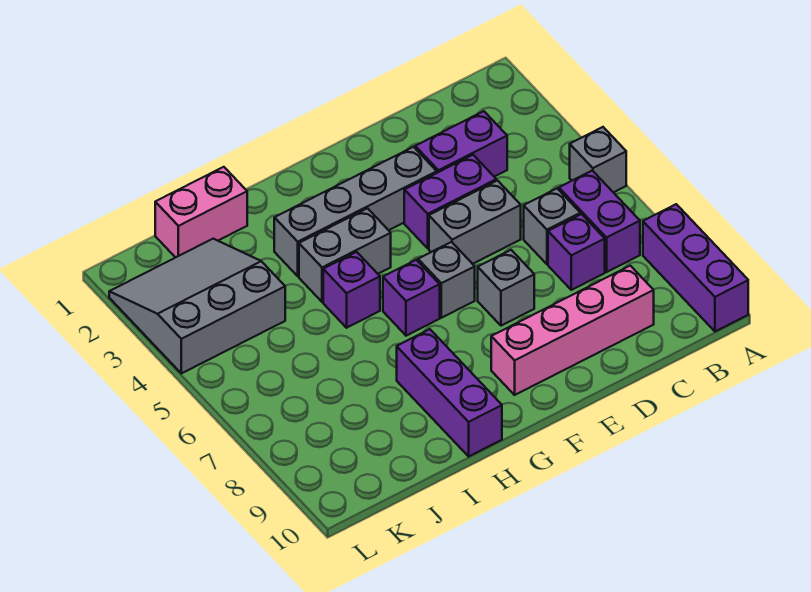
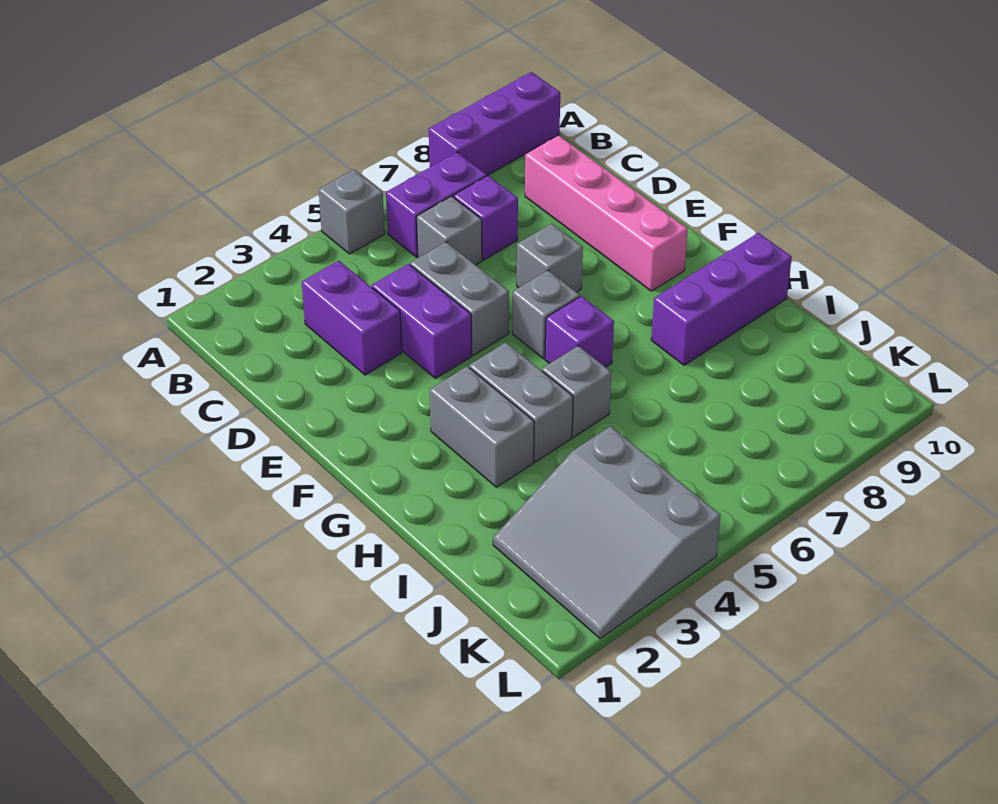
grey brick E3:H3 level 1 -> grey brick G3:H3 level 1
purple brick H5 level 1 -> grey brick H5 level 1
pink brick I1:J1 level 1 -> none

